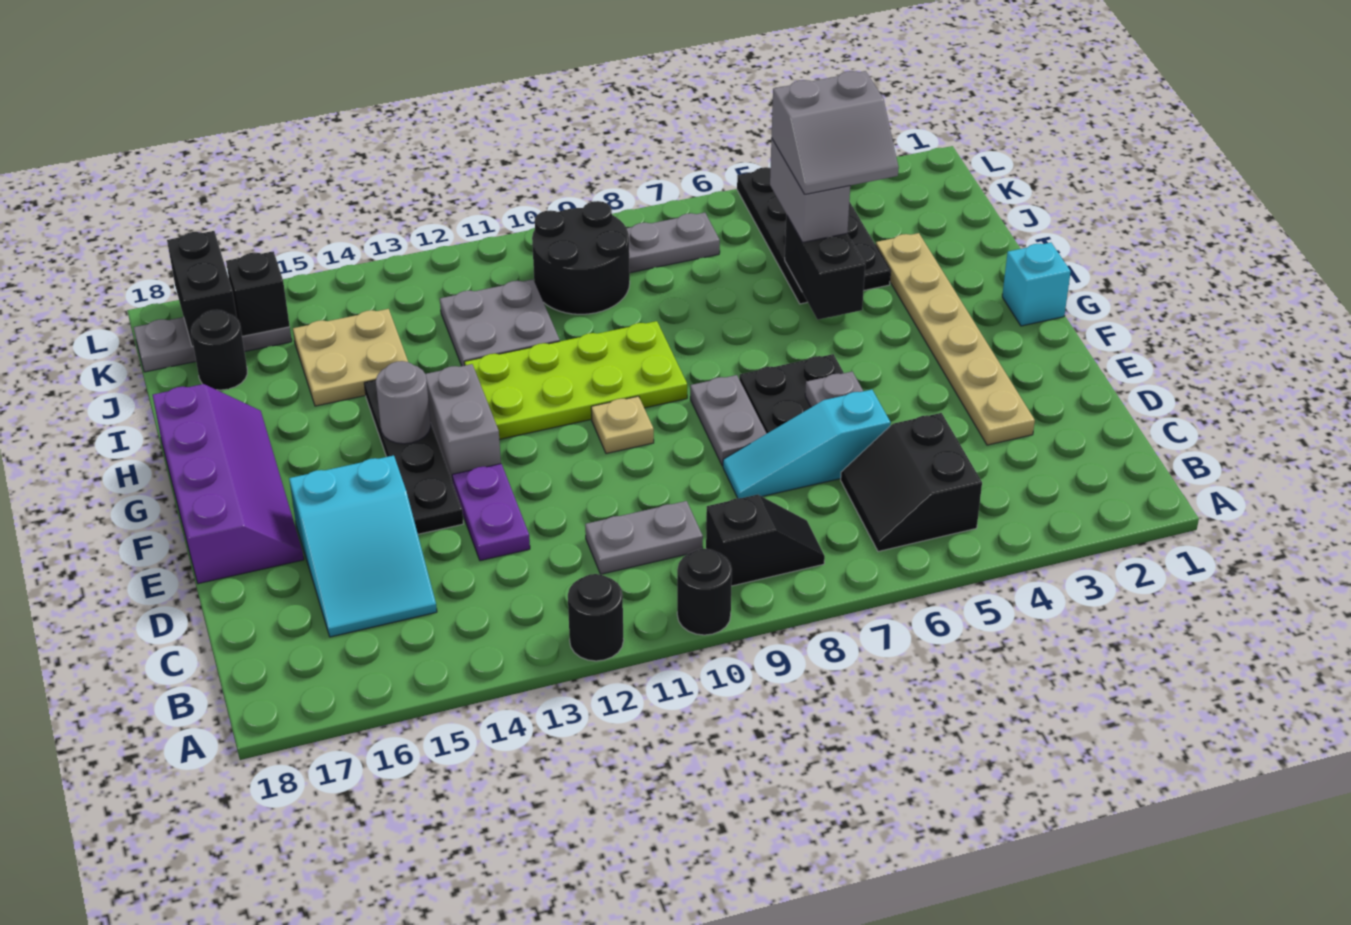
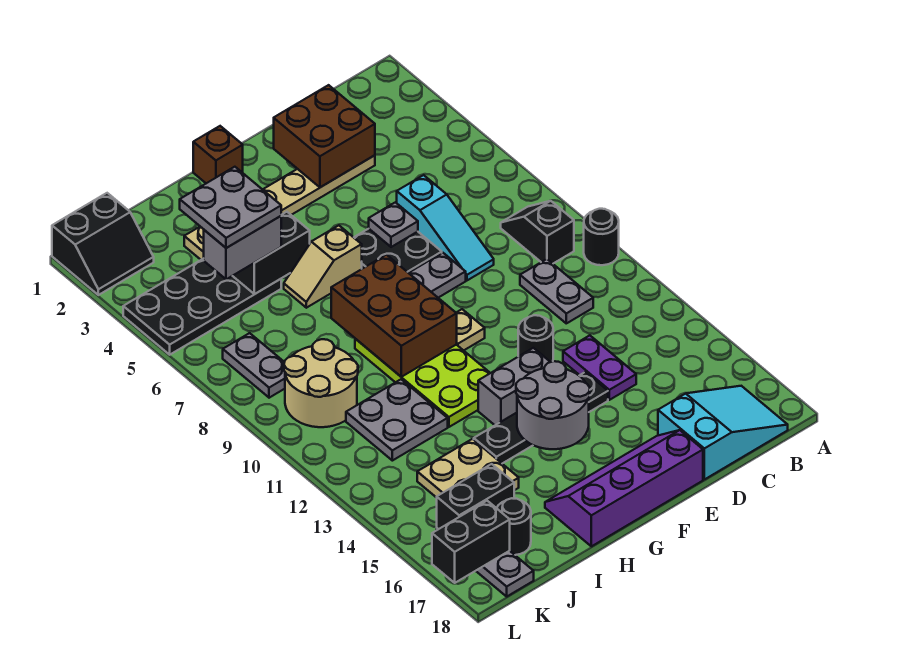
black round brick A12 level 1 -> black round brick E12 level 1
black slope B5:C6 level 1 top 5 -> black slope K1:L2 level 1 top 1
cyan slope C15:E16 level 1 top E -> cyan slope B17:D18 level 1 top D
none -> brown brick D2:E3 level 2
purple plate D13:E13 level 1 -> purple plate D13:D14 level 1
cyan brick G1 level 1 -> brown brick G1 level 1
none -> tan slope G6:H6 level 1 top G
none -> brown brick G8:H10 level 2
grey round brick G14 level 2 -> grey round brick F14:G15 level 2
grey slope I4:J5 level 4 top J -> grey plate I4:J5 level 4
black round brick J9:K10 level 1 -> tan round brick J9:K10 level 1
black brick K16 level 2 -> black brick J16:K16 level 2

